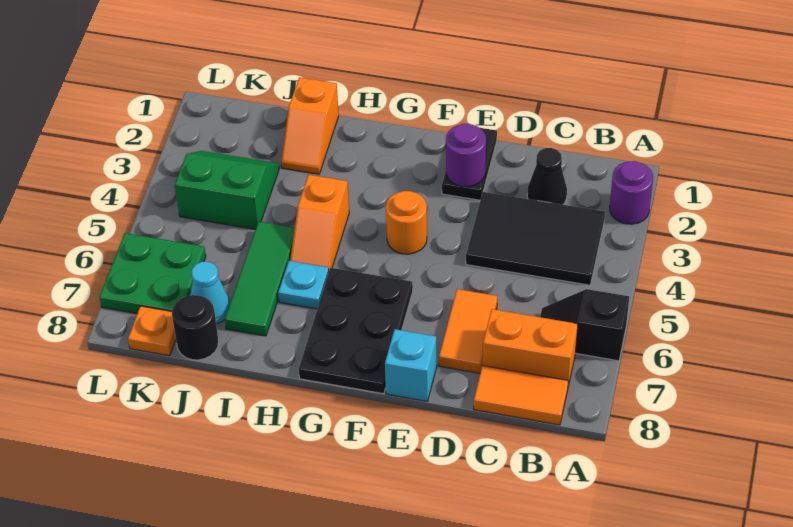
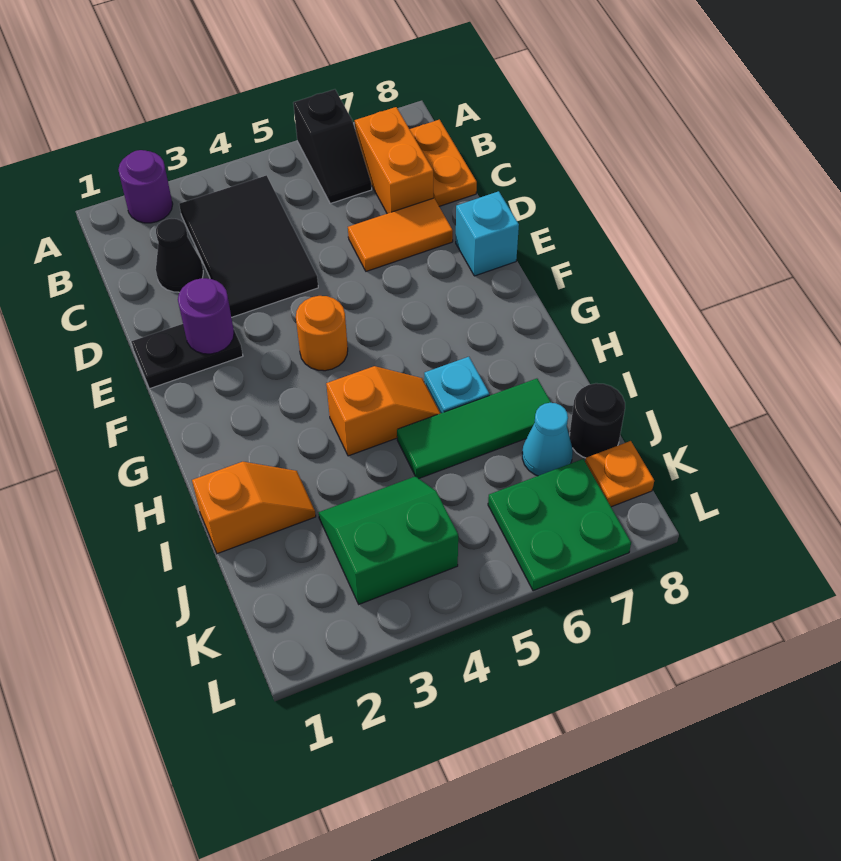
orange tile B8:C8 level 1 -> orange plate B8:C8 level 1
black plate F6:G8 level 1 -> none
green slope J3:K4 level 1 top 4 -> green slope J3:K4 level 1 top K

